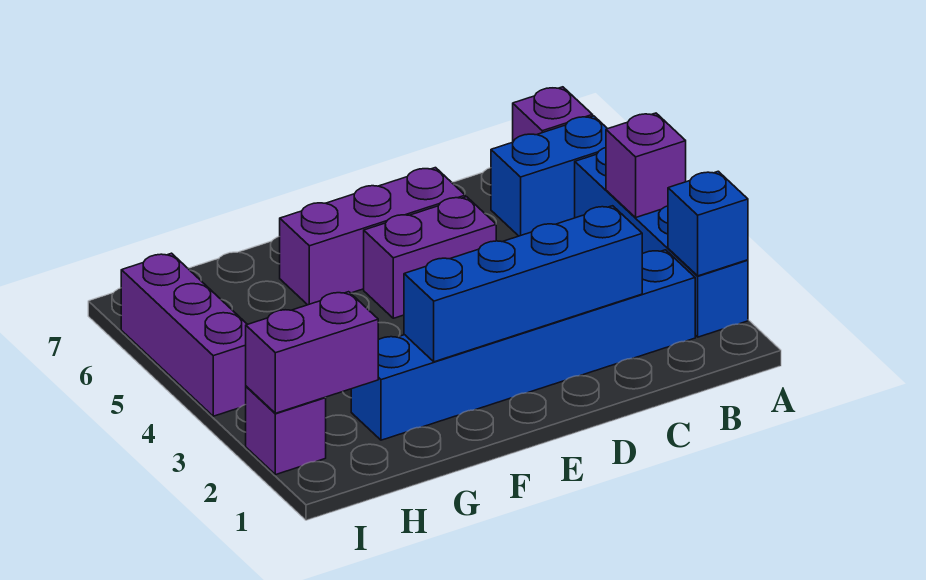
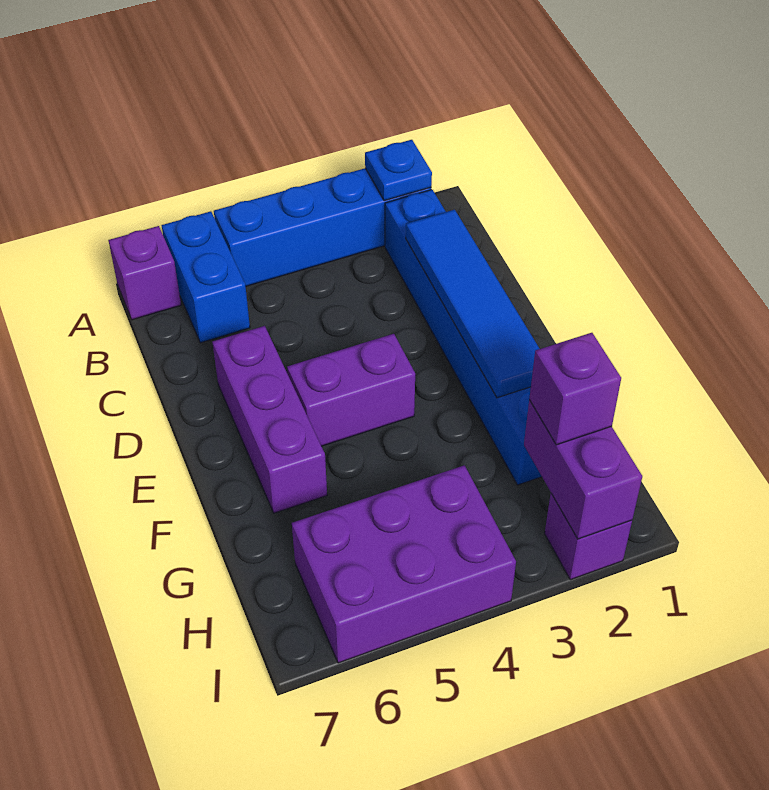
blue brick A2 level 2 -> blue plate A2 level 2
purple brick A4 level 2 -> purple brick H2 level 3
blue brick C2:F2 level 2 -> blue tile C2:F2 level 2
purple brick D5:E5 level 1 -> purple brick E4:E5 level 1
purple brick I4:I6 level 1 -> purple brick H4:I6 level 1

